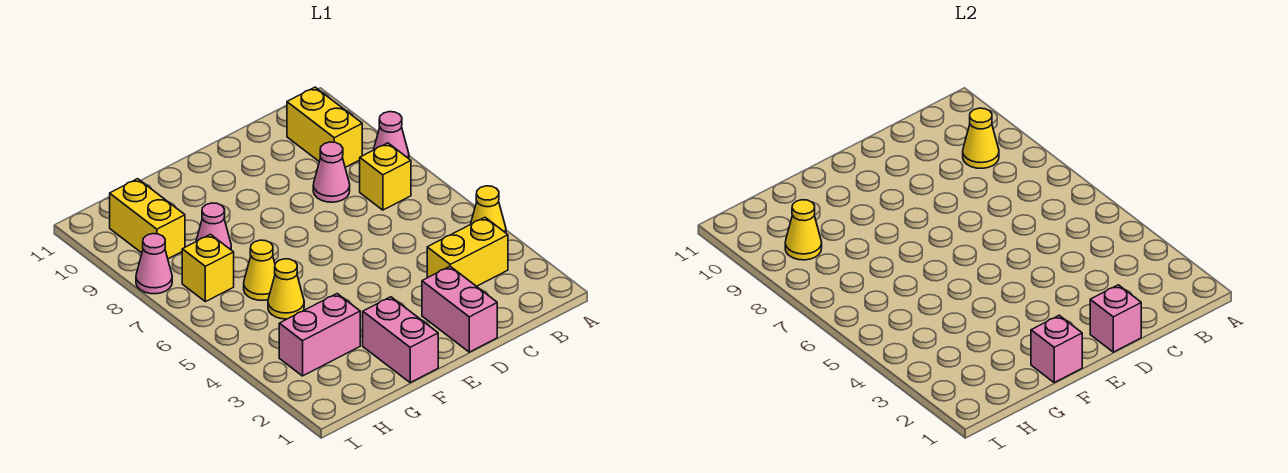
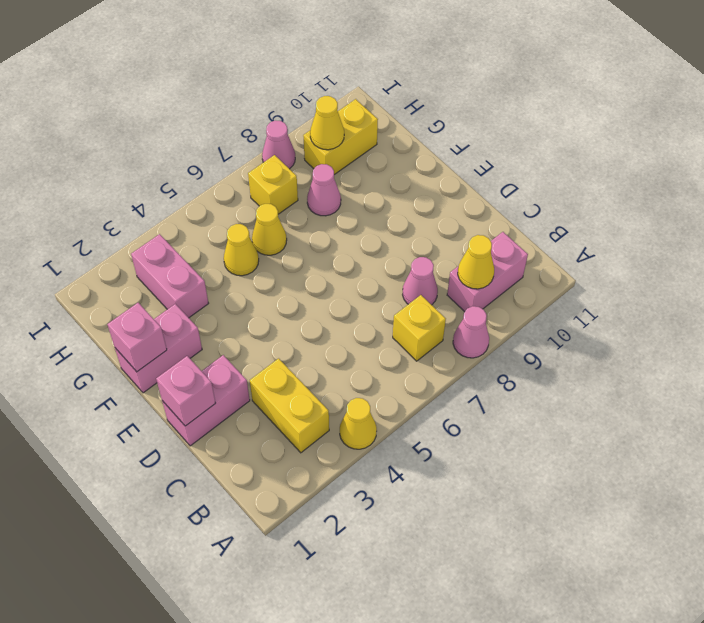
yellow brick B9:B10 level 1 -> pink brick B9:B10 level 1

